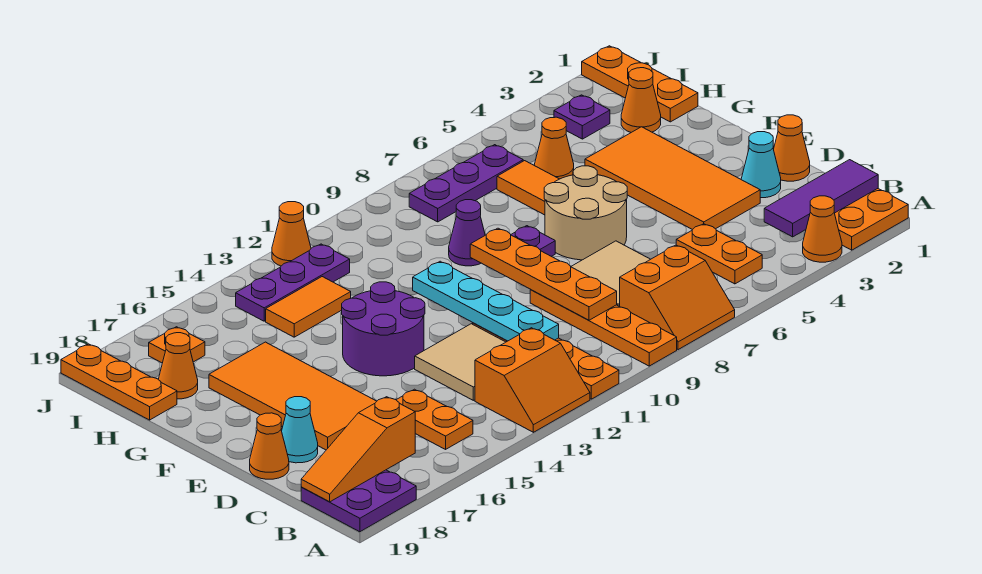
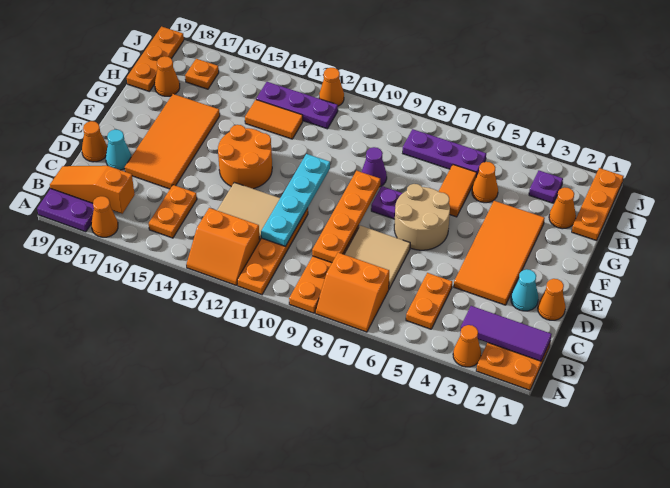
none -> orange cone A17 level 1
purple round brick E13:F14 level 1 -> orange round brick E13:F14 level 1

